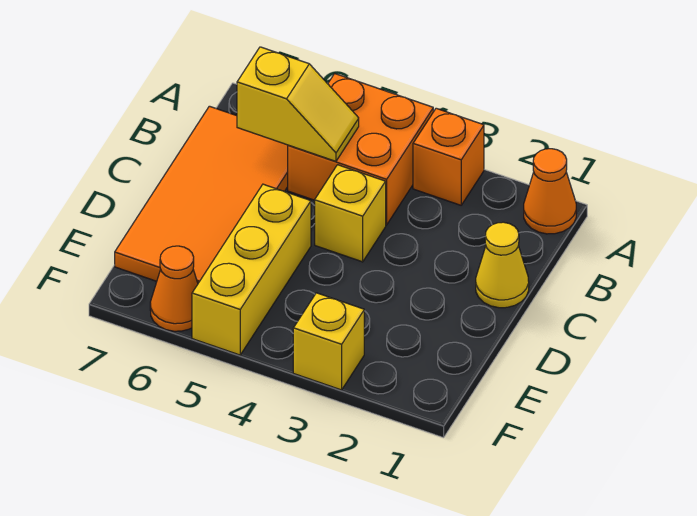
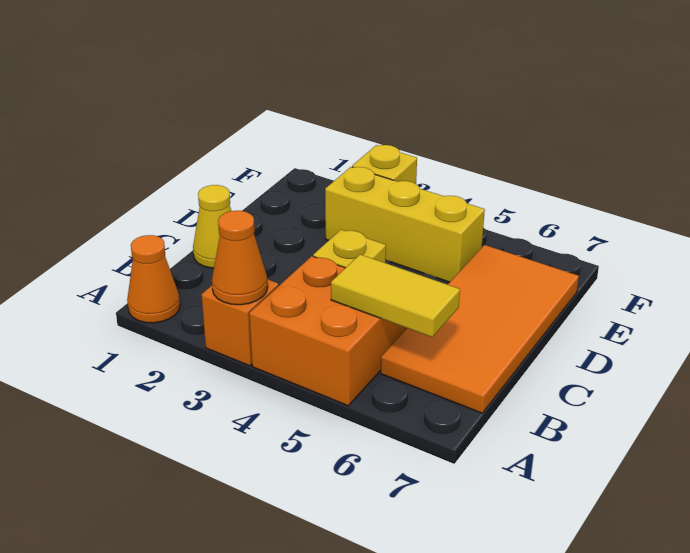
yellow slope B5:B6 level 2 top 6 -> yellow tile B5:B6 level 2
yellow brick D5:F5 level 1 -> yellow brick E3:E5 level 1
orange cone F6 level 1 -> orange cone A3 level 2

